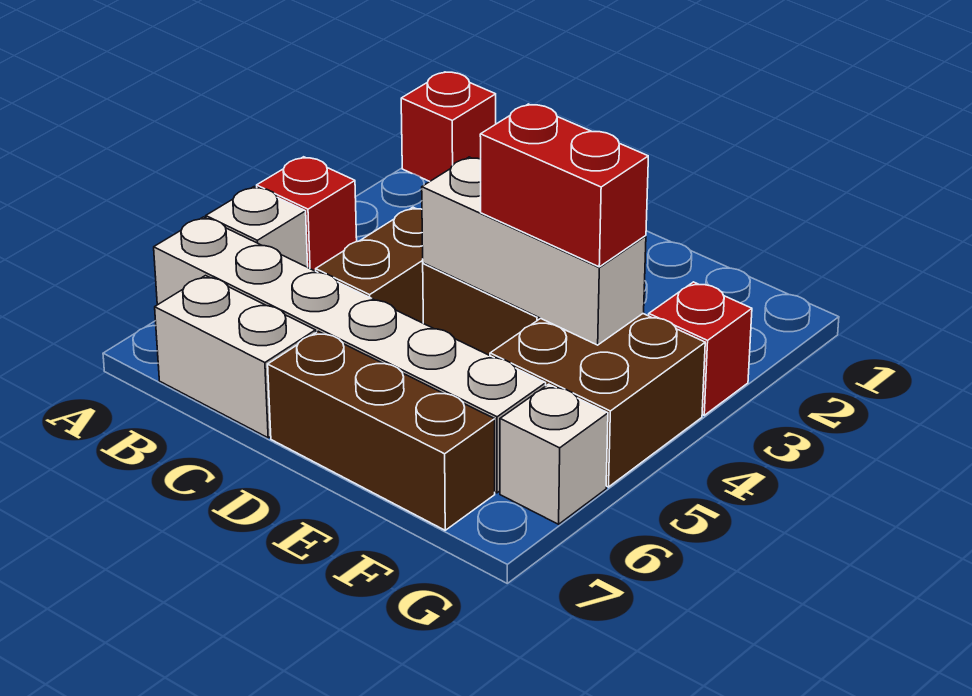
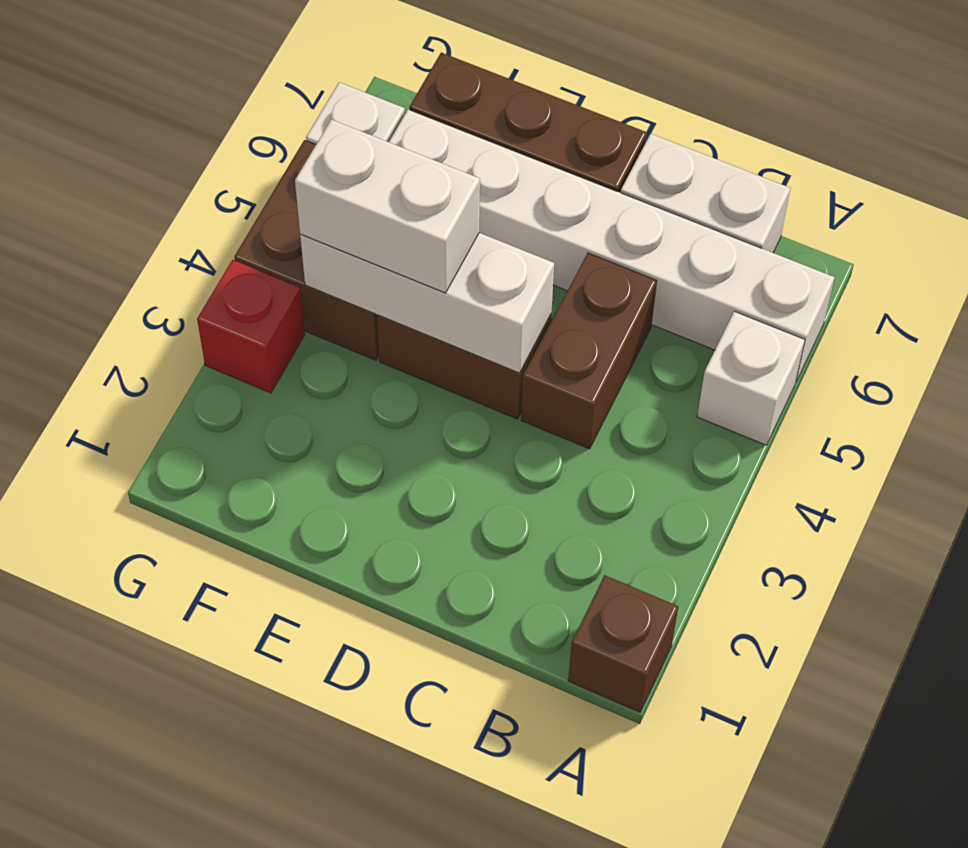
red brick A1 level 1 -> brown brick A1 level 1
red brick A4 level 1 -> none
red brick E4:F4 level 3 -> white brick E4:F4 level 3

